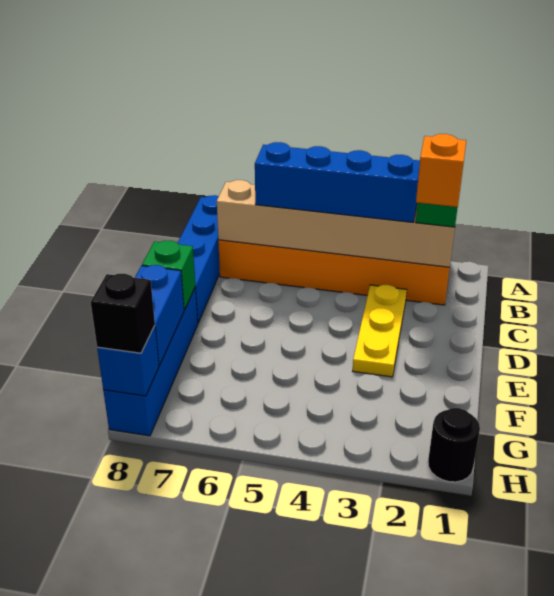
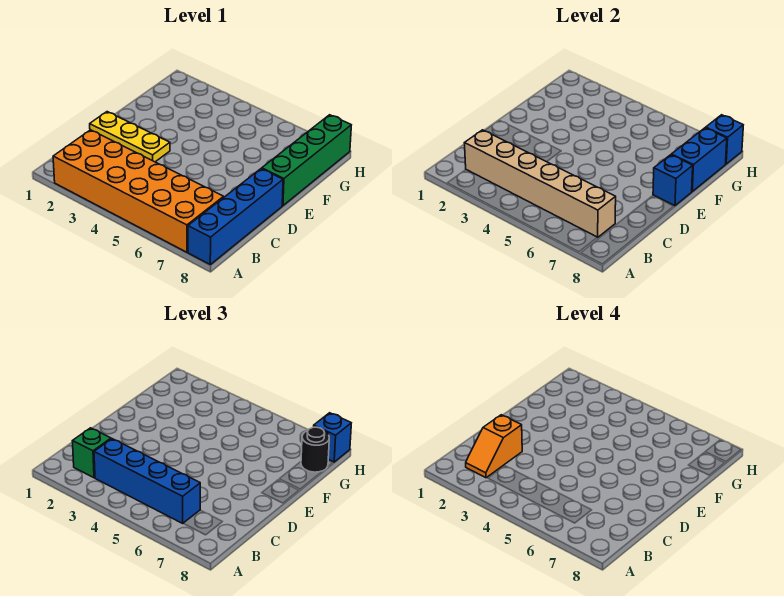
yellow plate C3:E3 level 1 -> yellow plate D1:D3 level 1
blue brick E8:H8 level 1 -> green brick E8:H8 level 1
green brick E8 level 2 -> blue brick E8 level 2
black round brick H1 level 1 -> black round brick G8 level 3
black brick H8 level 3 -> blue brick H8 level 3

